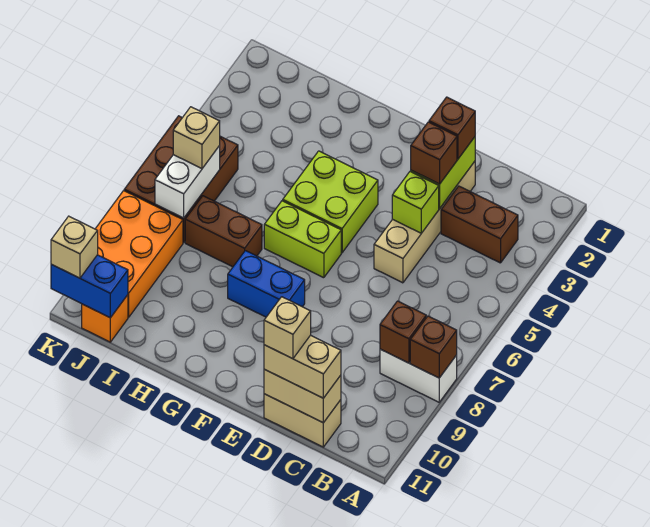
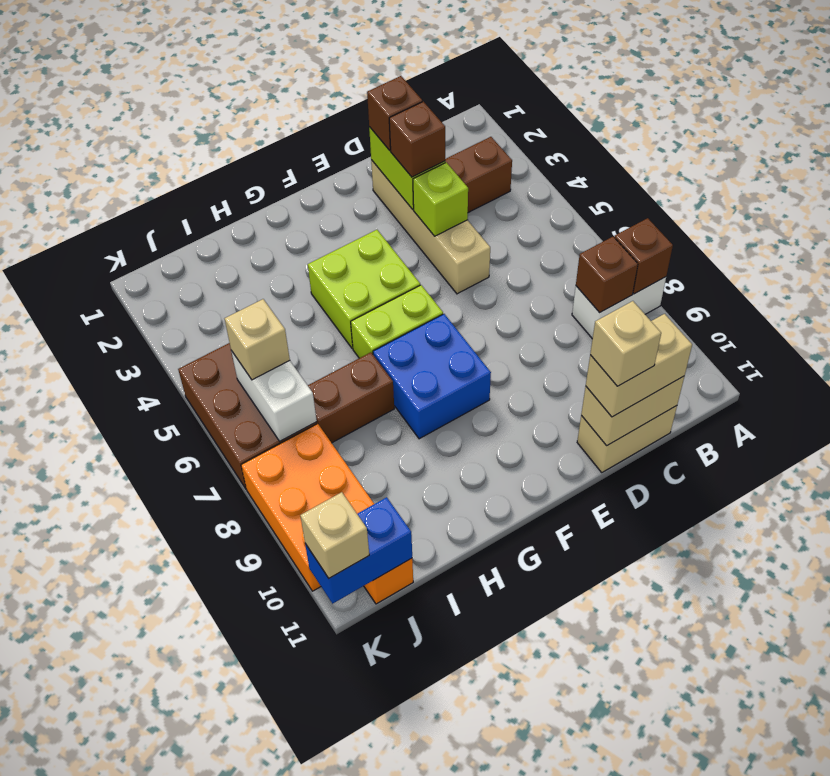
blue brick F8:G8 level 1 -> blue brick F7:G8 level 1

